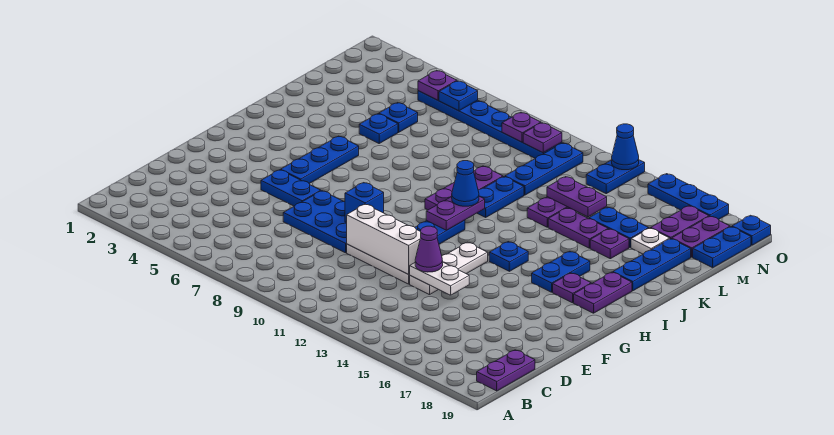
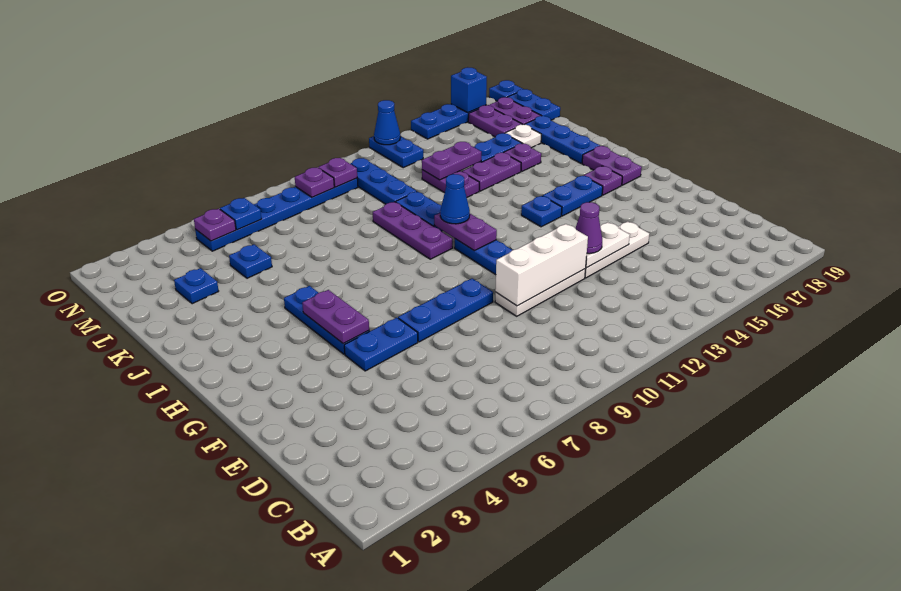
purple plate B19:C19 level 1 -> purple plate G5:H5 level 2
blue plate E7:F9 level 1 -> blue plate F7:F9 level 1
white plate E13:G13 level 1 -> white plate E13:E15 level 1
blue brick F9 level 2 -> blue brick O17 level 2
blue plate H16:I16 level 1 -> blue plate H15:H16 level 1
blue plate K5 level 1 -> blue plate L3 level 1

